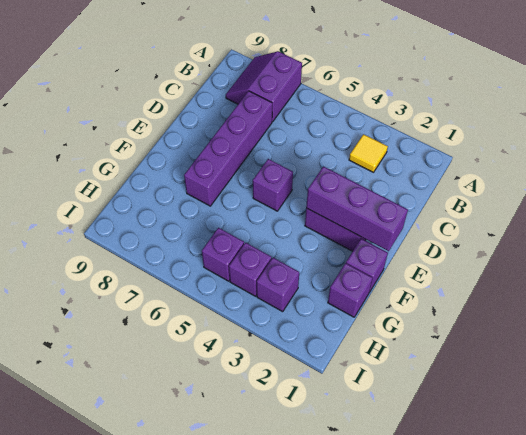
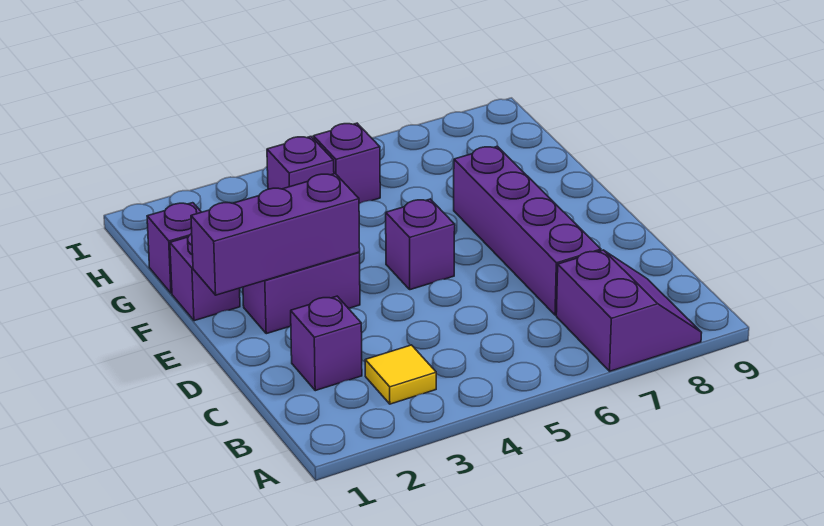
purple brick H3 level 1 -> purple brick C2 level 1

